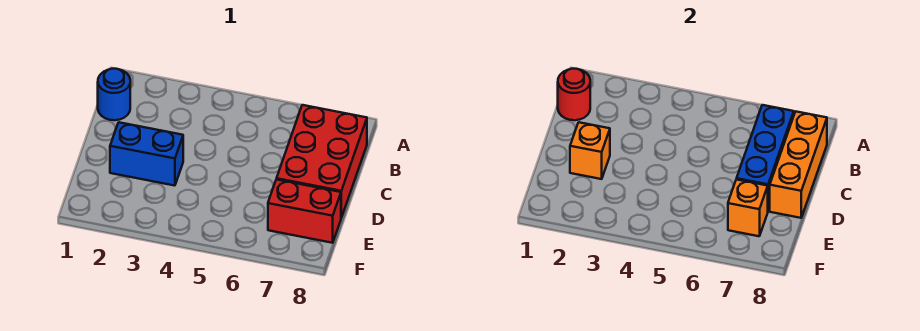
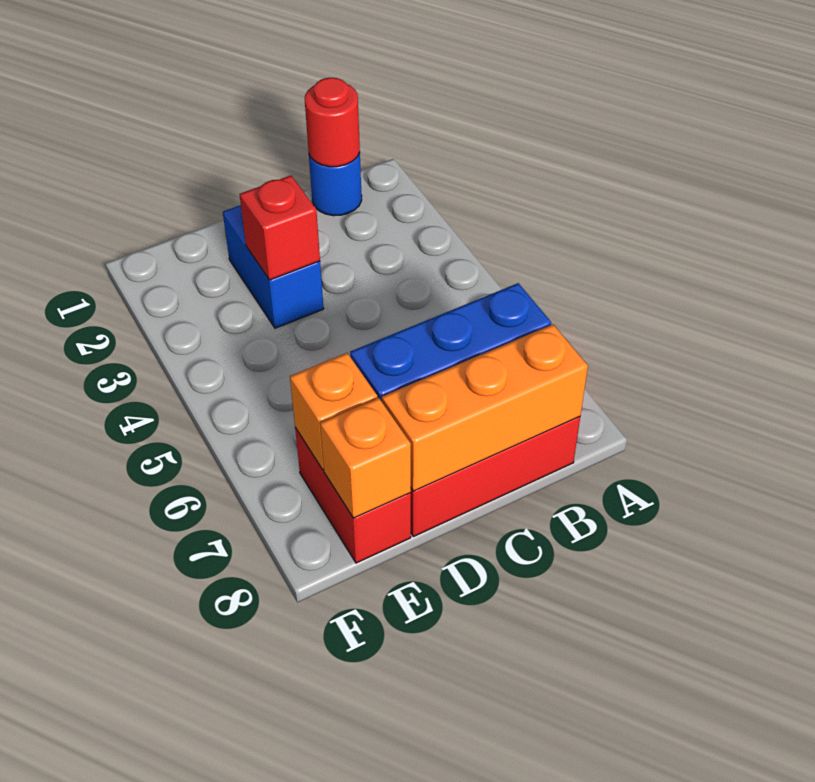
orange brick D2 level 2 -> orange brick E8 level 2
none -> red brick D3 level 2

